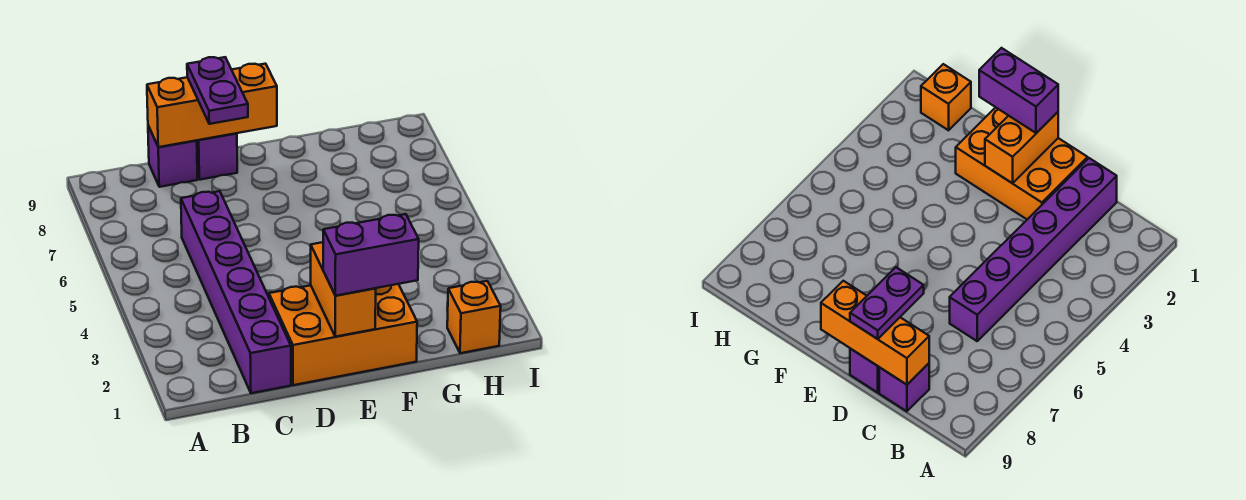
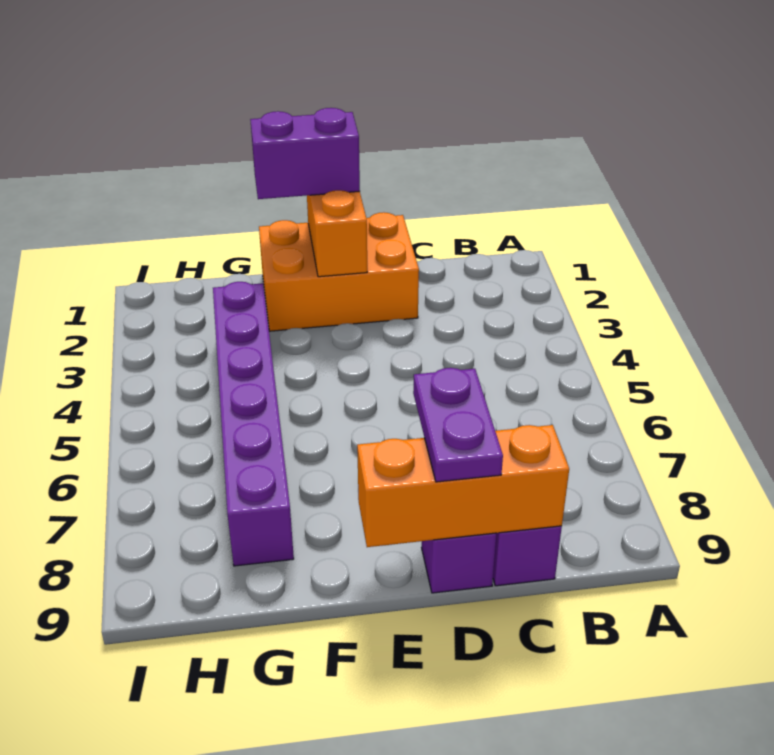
purple brick C1:C6 level 1 -> purple brick G3:G8 level 1
orange brick H1 level 1 -> none

